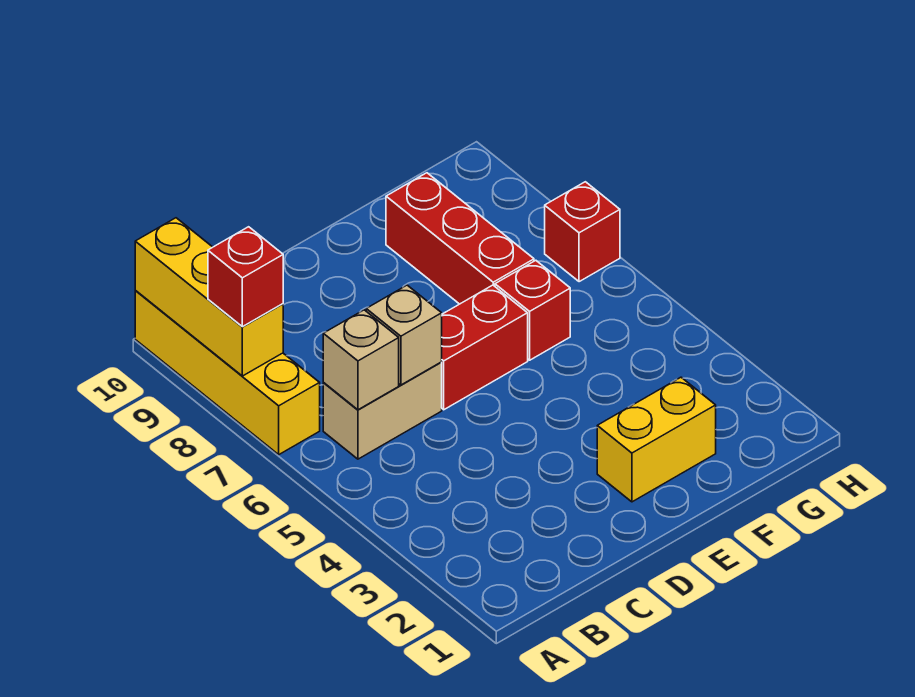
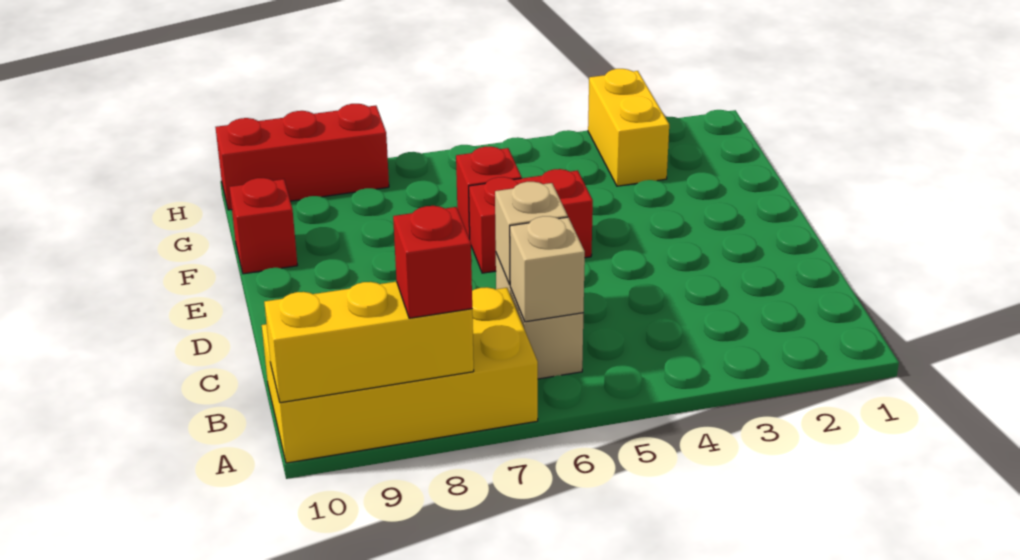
yellow brick A7:A10 level 1 -> yellow brick A7:B10 level 1
red brick D6:E6 level 1 -> red brick E5:E6 level 1
yellow brick E2:F2 level 1 -> yellow brick G3:H3 level 1
red brick F7:F9 level 1 -> red brick H8:H10 level 1
red brick H7 level 1 -> red brick F10 level 1

